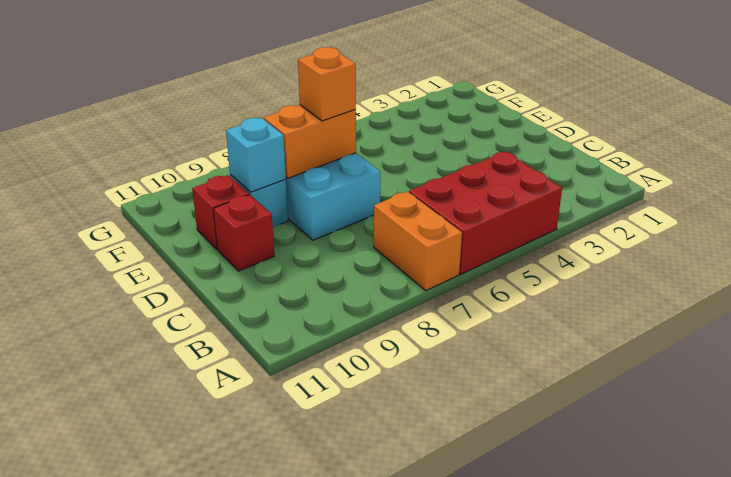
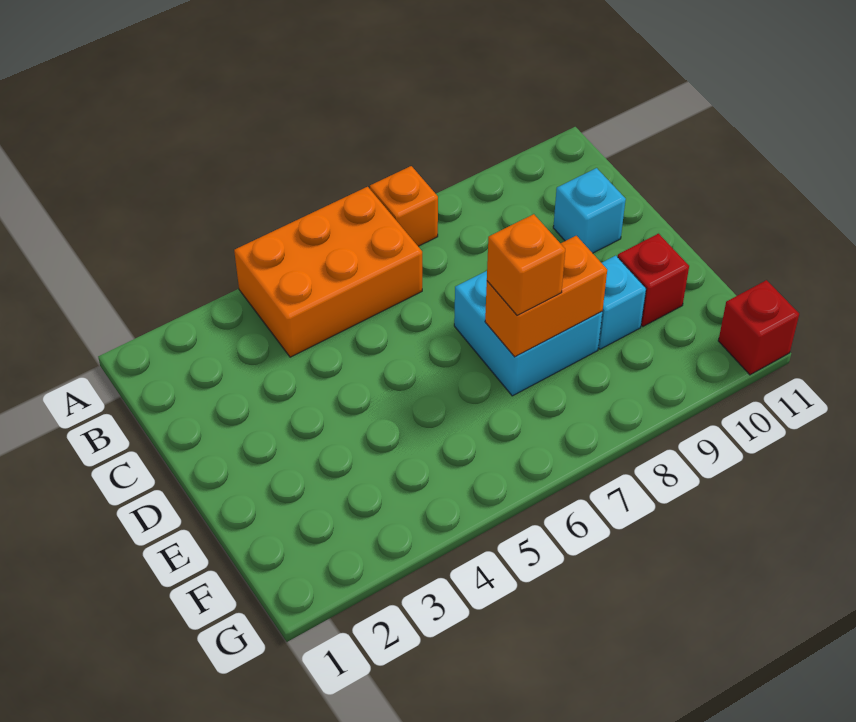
red brick A4:B6 level 1 -> orange brick A4:B6 level 1
orange brick A7:B7 level 1 -> orange brick A7 level 1
red brick D10 level 1 -> red brick G11 level 1
cyan brick E9 level 2 -> cyan brick C10 level 1

